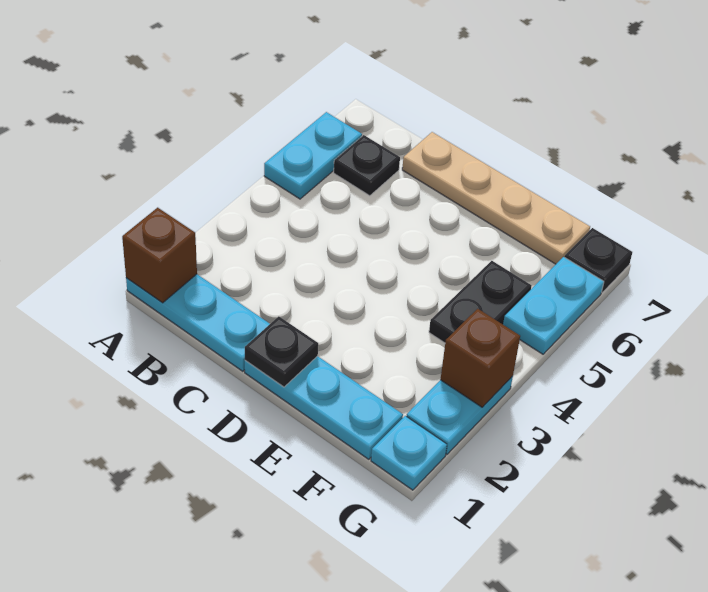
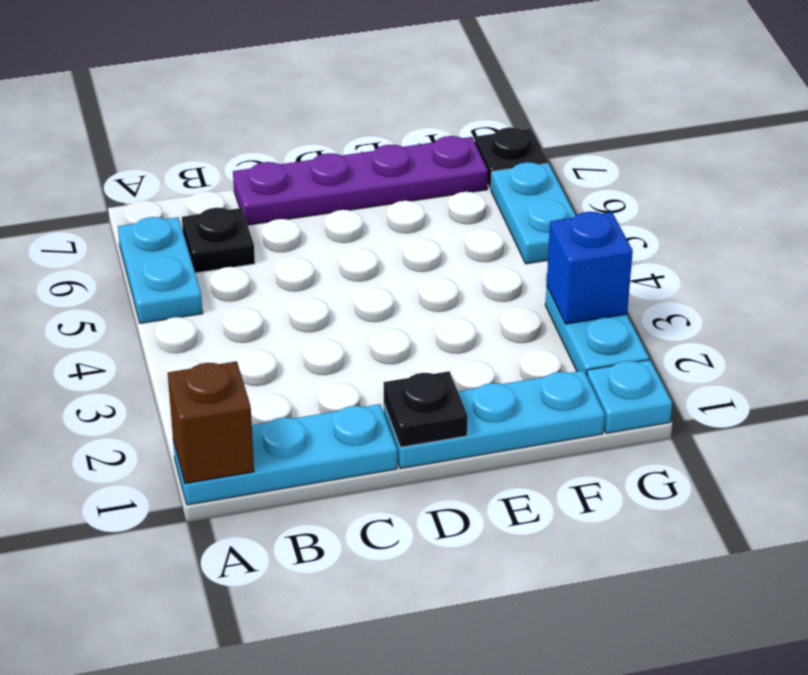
tan plate C7:F7 level 1 -> purple plate C7:F7 level 1
black plate F4:F5 level 1 -> none
brown brick G3 level 2 -> blue brick G3 level 2

